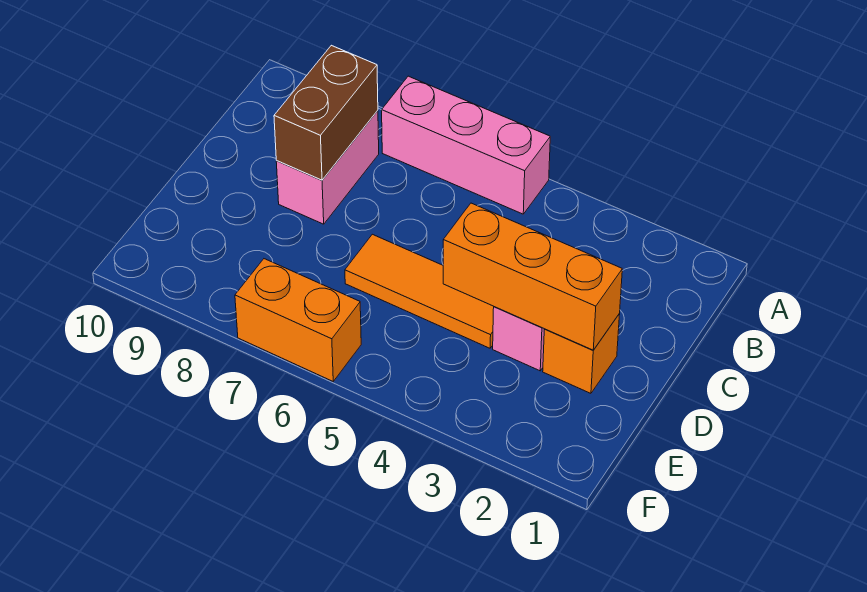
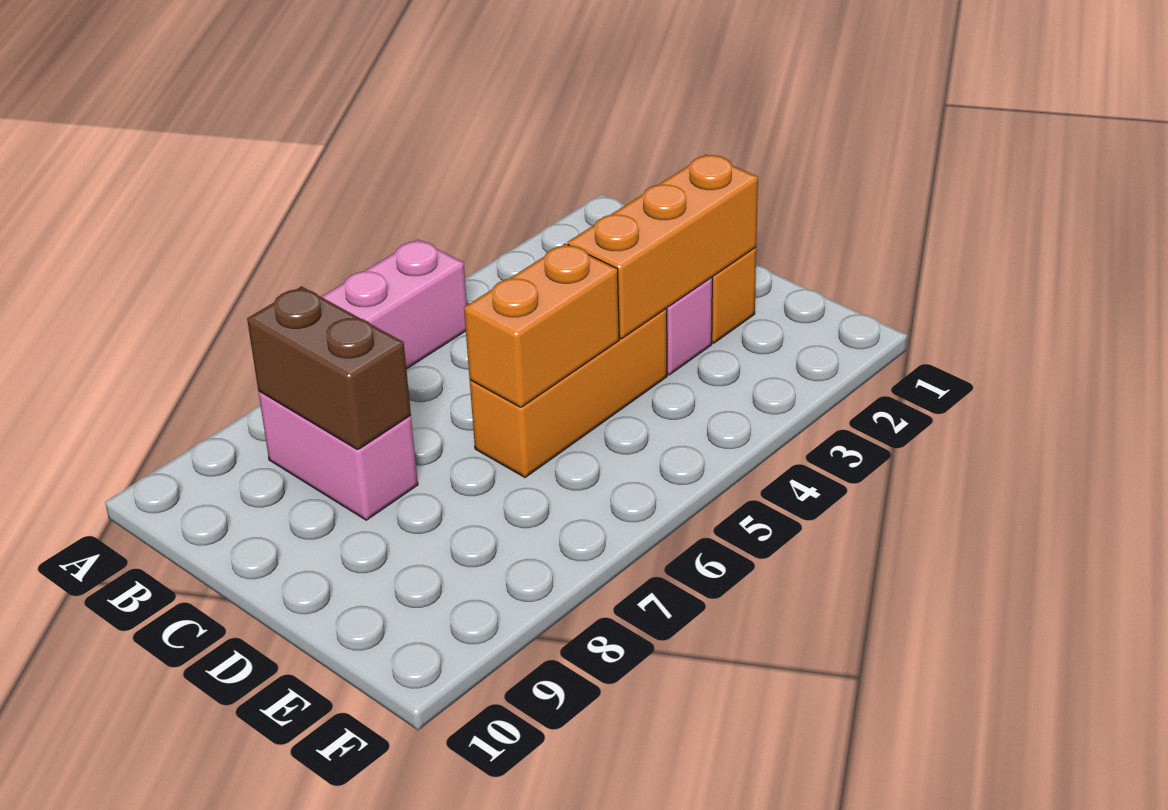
orange tile D4:D6 level 1 -> orange brick D4:D6 level 1
orange brick F6:F7 level 1 -> orange brick D5:D6 level 2

